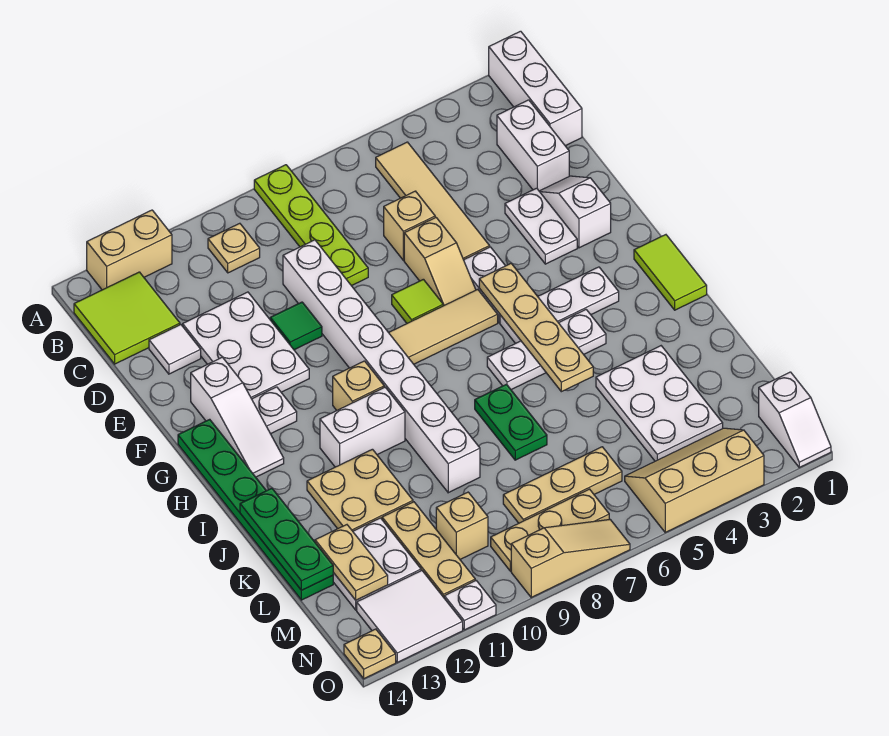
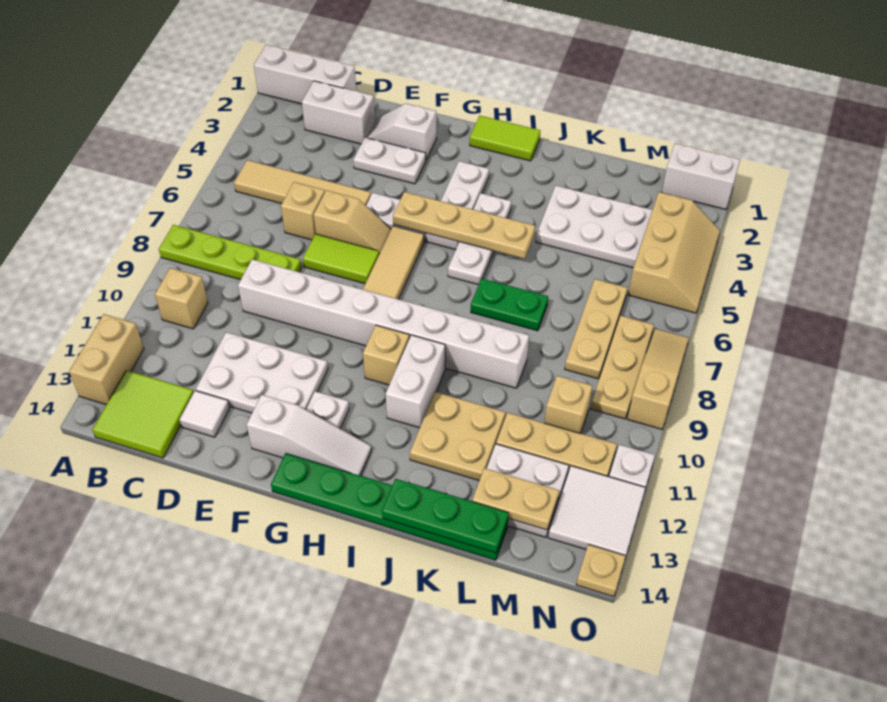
tan plate B10 level 1 -> tan brick B10 level 1
green tile E10 level 1 -> none
lime tile F7 level 1 -> lime tile E7:F7 level 1
white slope N1:O1 level 1 top N -> white brick N1:O1 level 1
tan slope N3:O5 level 1 top O -> tan slope N3:O5 level 1 top N

